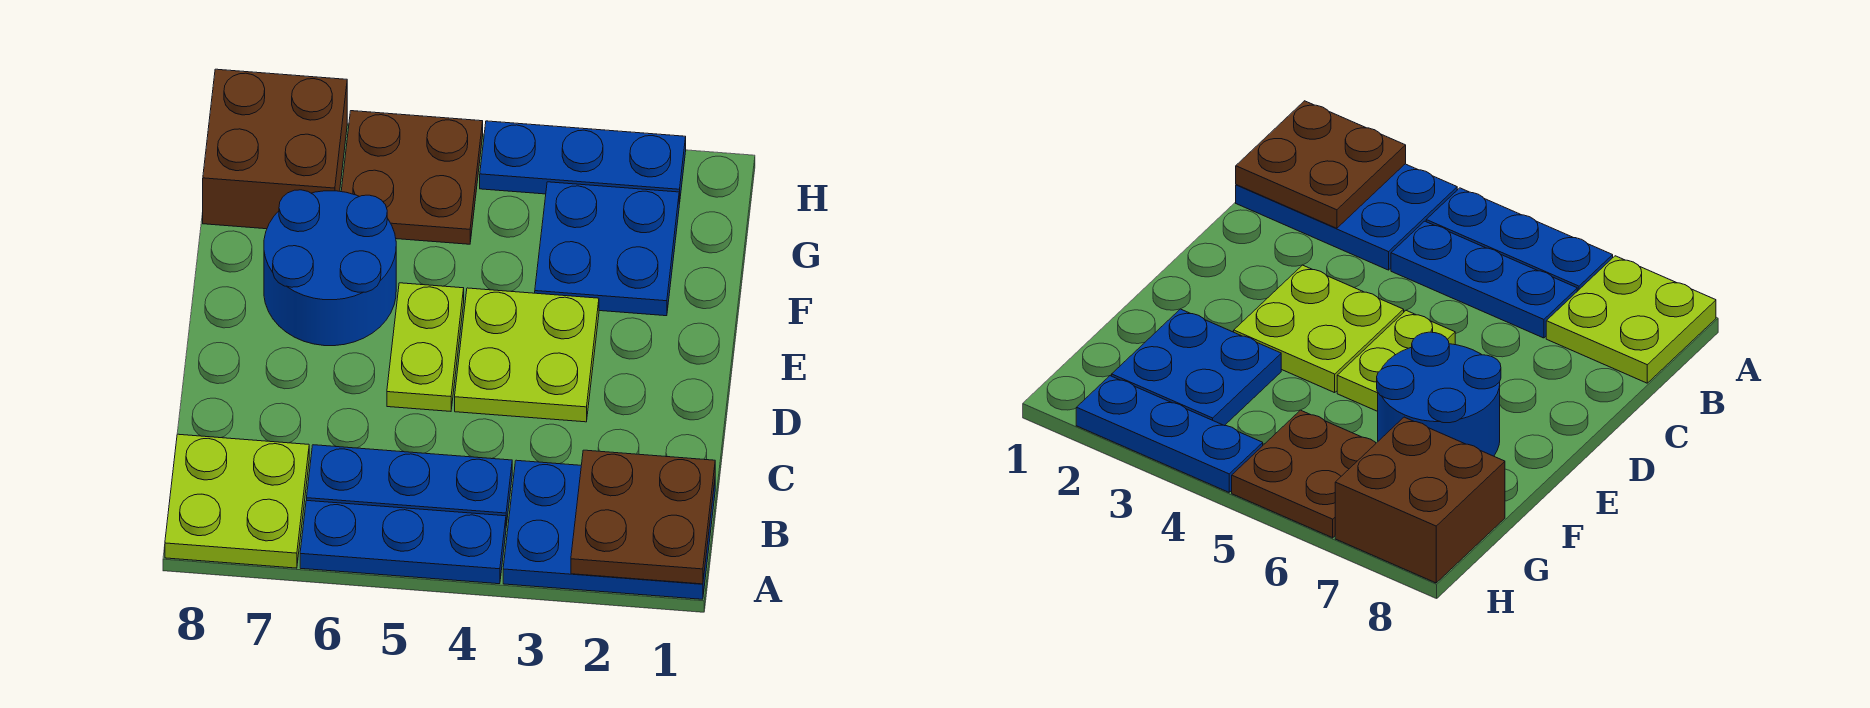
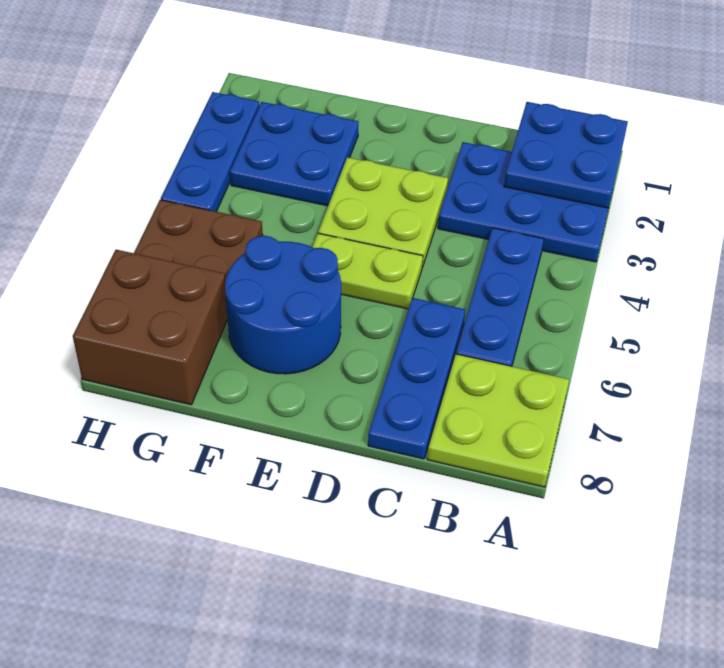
blue plate A1:B3 level 1 -> blue plate A2:C3 level 1
brown plate A1:B2 level 2 -> blue plate A1:B2 level 2
blue plate A4:A6 level 1 -> blue plate C6:C8 level 1

